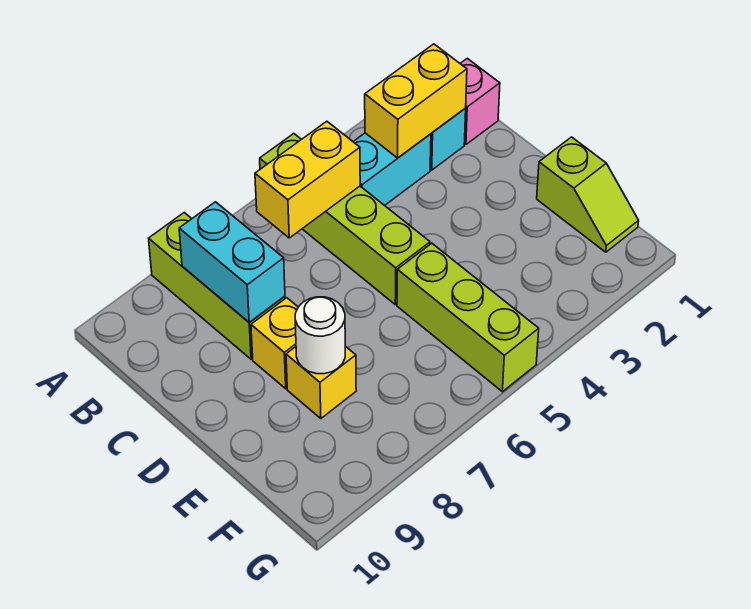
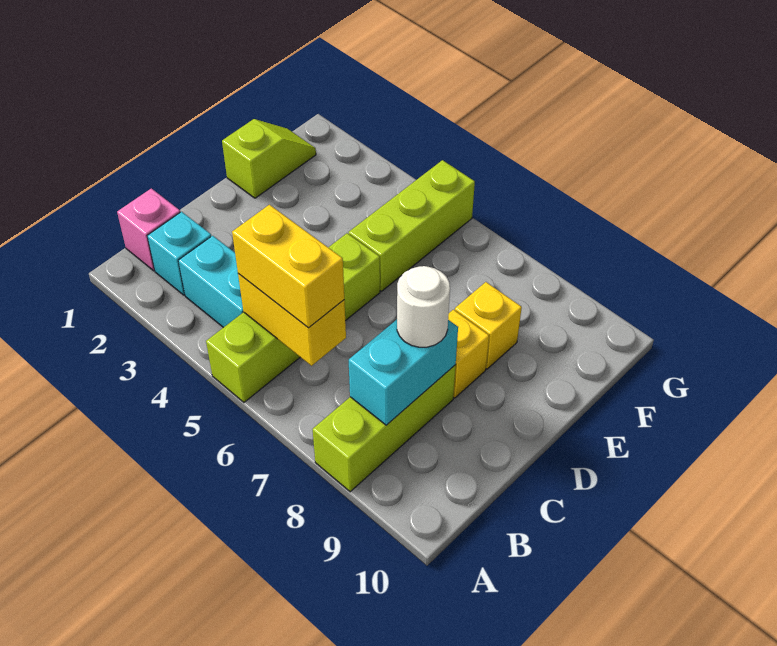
yellow brick B2:B3 level 2 -> yellow brick B5:B6 level 3
white round brick E8 level 2 -> white round brick C8 level 3

